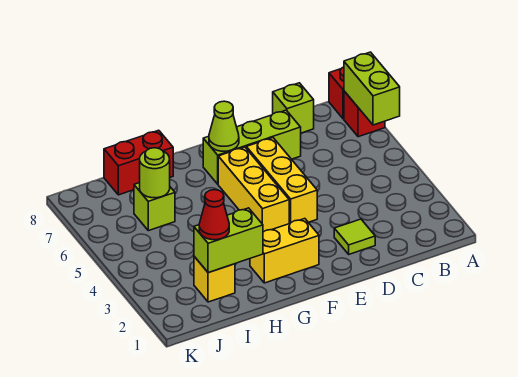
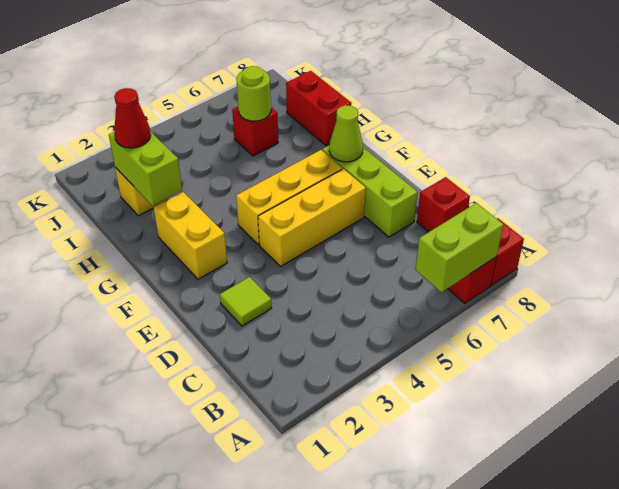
lime brick C8 level 1 -> red brick C8 level 1
lime brick I6 level 1 -> red brick I6 level 1

